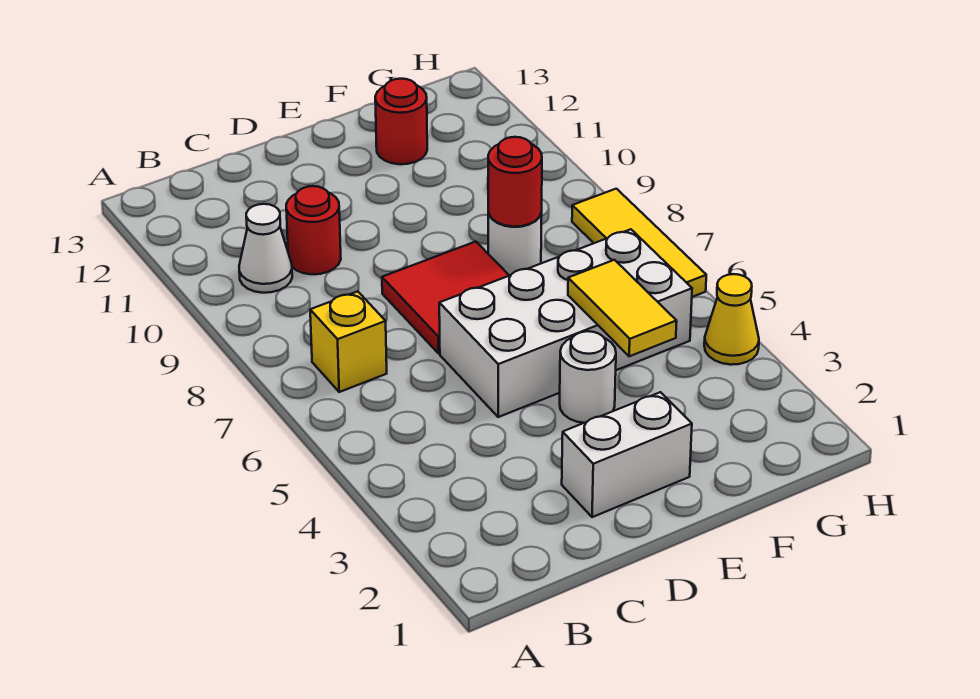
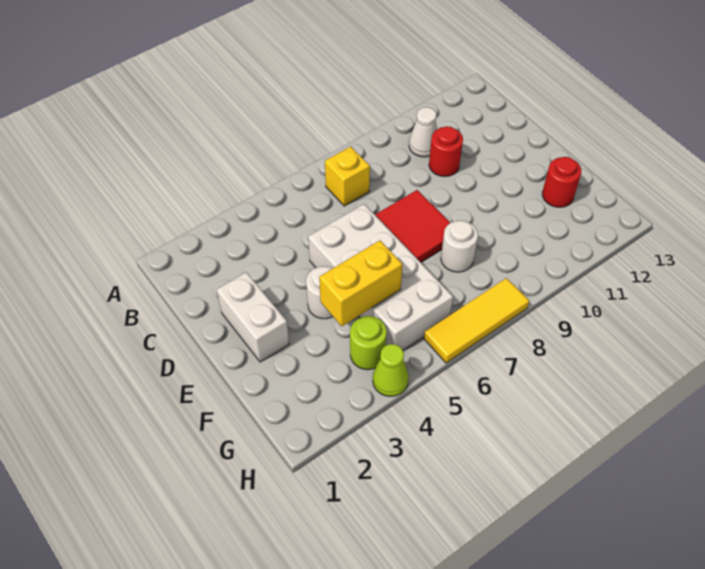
yellow tile F4:F5 level 2 -> yellow brick F4:F5 level 2
red round brick F8 level 2 -> none
none -> lime round brick G4 level 1
yellow cone H4 level 1 -> lime cone H4 level 1

